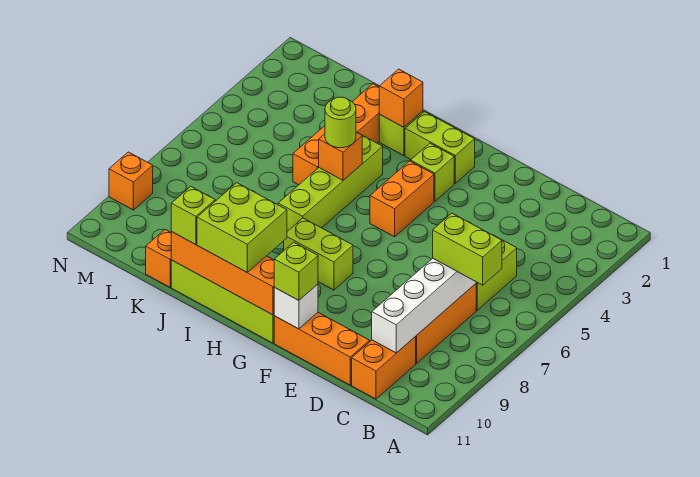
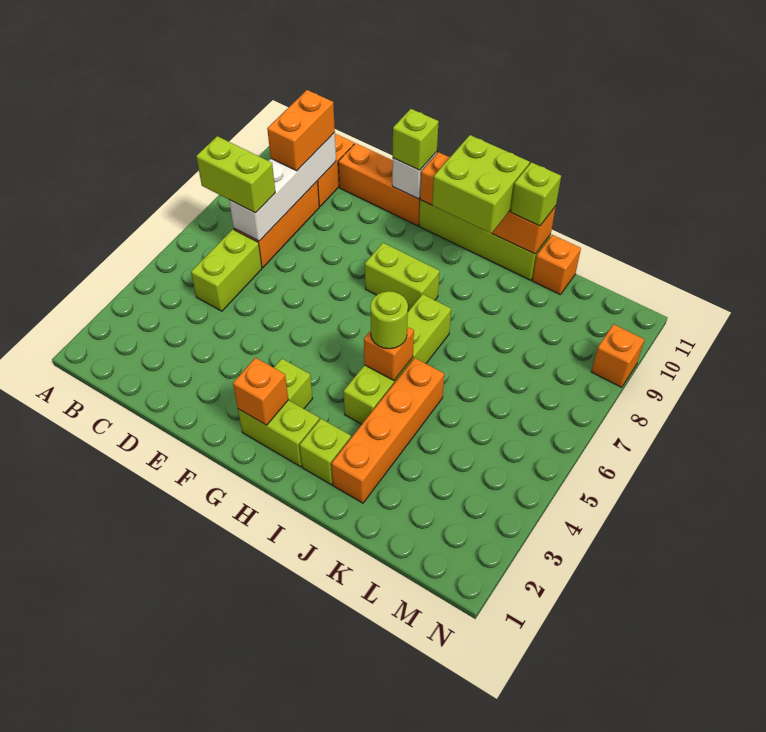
orange brick G4:G5 level 1 -> orange brick C9:C10 level 3
orange brick I2 level 2 -> orange brick G2 level 2

